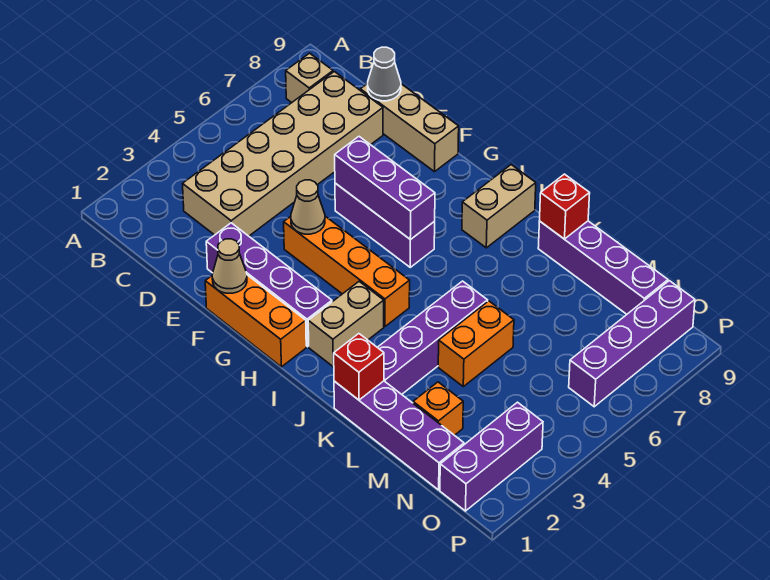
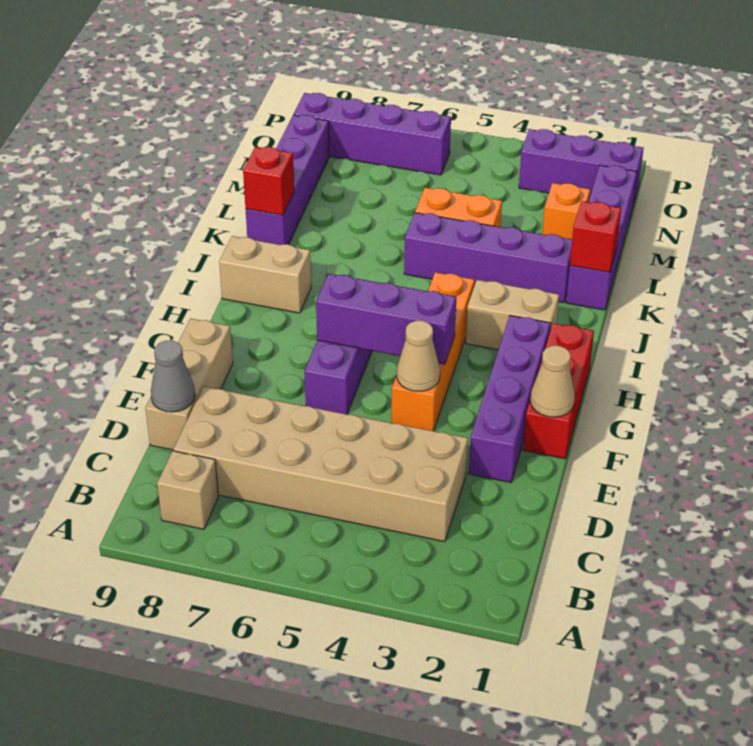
orange brick F1:H1 level 1 -> red brick F1:H1 level 1
purple brick F6:H6 level 2 -> purple brick G4:G6 level 2

